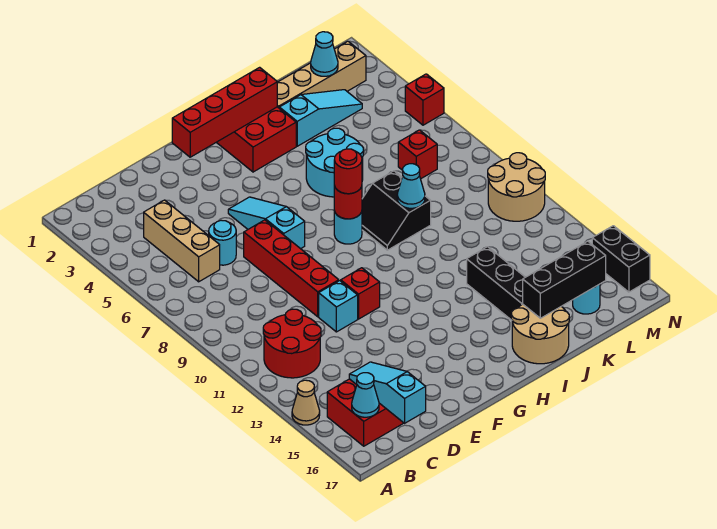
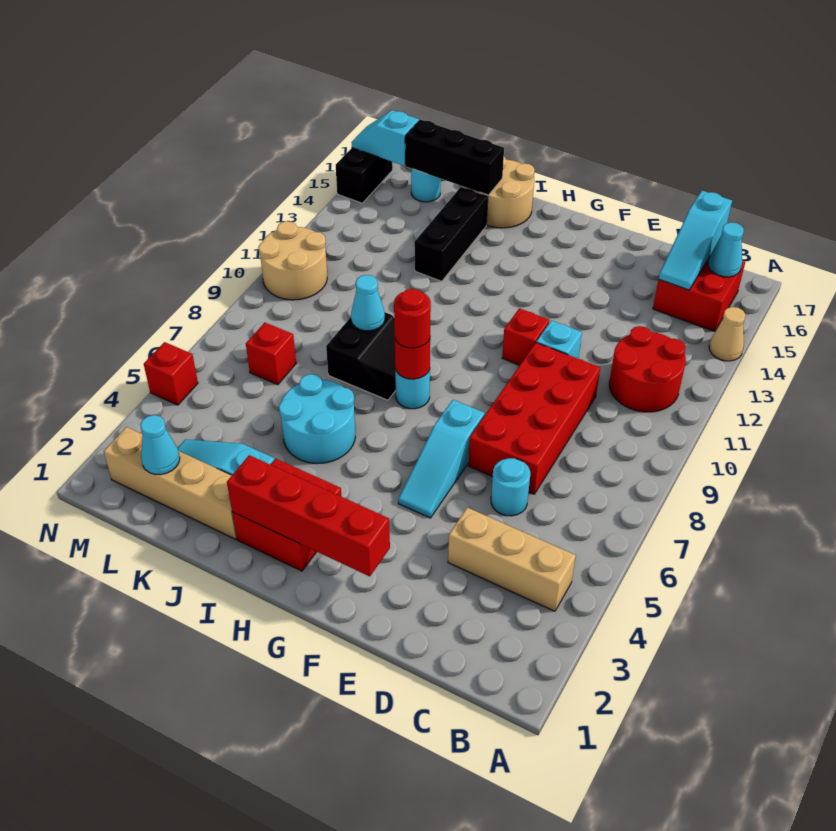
tan brick C4:C6 level 1 -> tan brick B4:D4 level 1
red brick E7:E10 level 1 -> red brick D7:E10 level 1
none -> cyan slope M16:N16 level 2 top M

